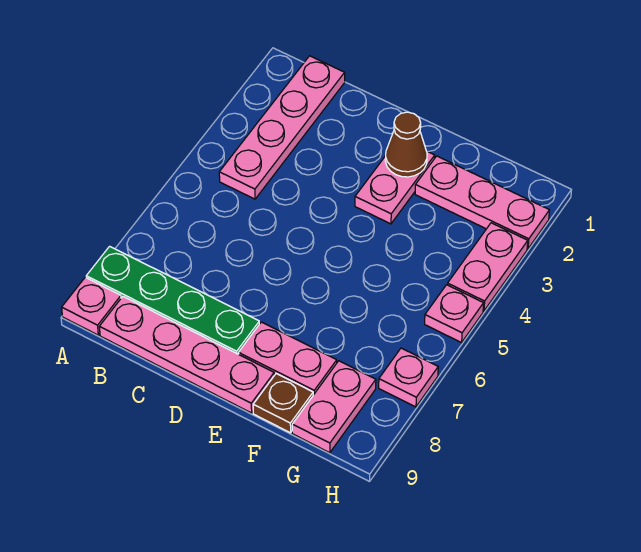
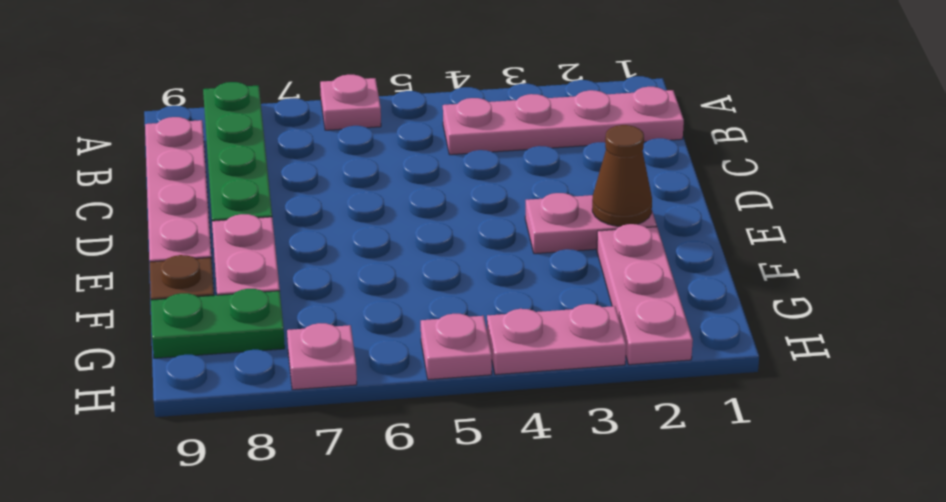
pink plate A9 level 1 -> pink plate A6 level 1
pink plate G8:G9 level 1 -> green plate G8:G9 level 1

